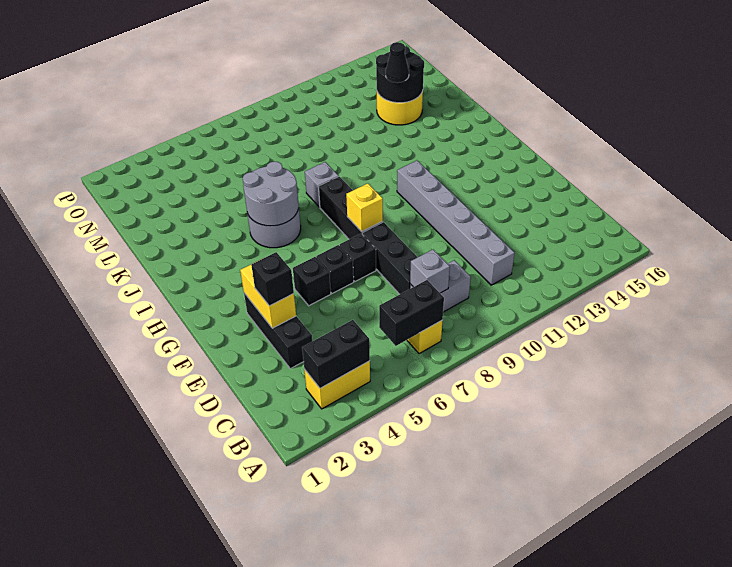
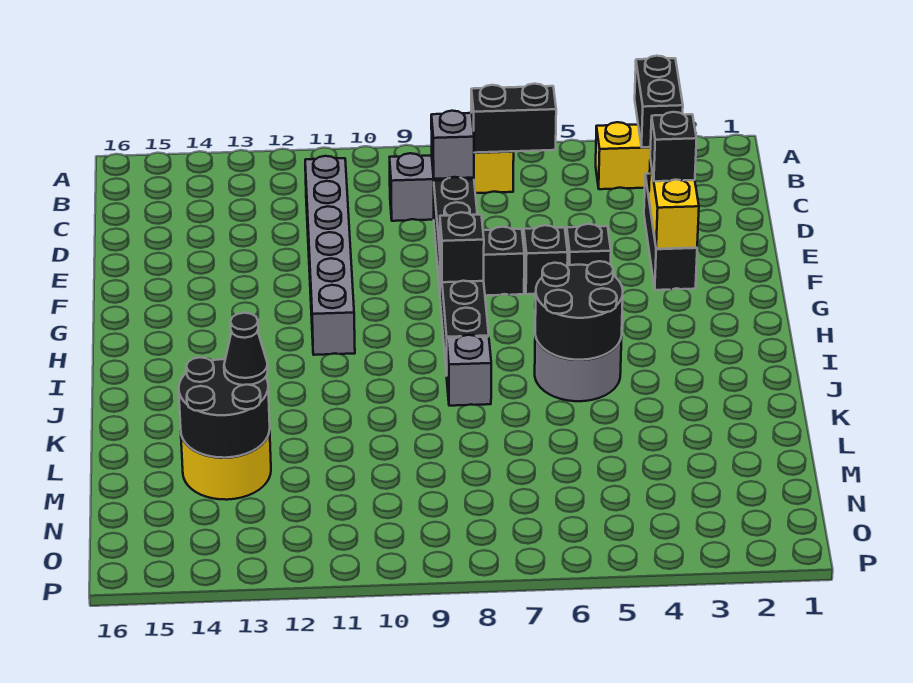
black brick B3:B4 level 2 -> black brick A3:B3 level 2
yellow brick G8 level 2 -> black brick G8 level 2
grey round brick I5:J6 level 2 -> black round brick I5:J6 level 2

